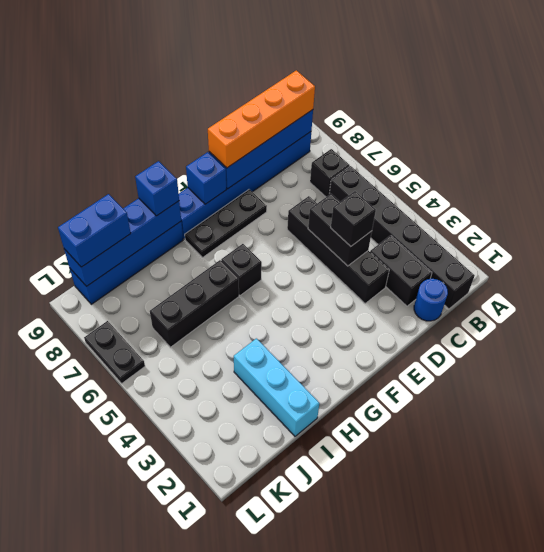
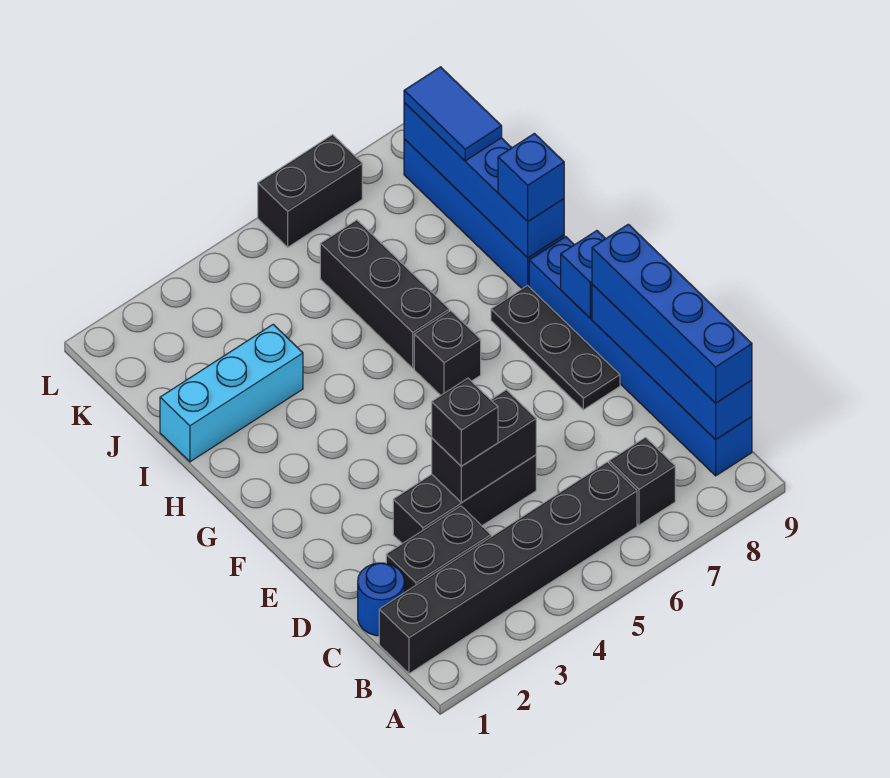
orange brick B9:E9 level 3 -> blue brick B9:E9 level 3
black brick D3:D6 level 1 -> black brick D3:D5 level 1
blue brick J9:K9 level 3 -> blue tile J9:K9 level 3
black plate L6:L7 level 1 -> black brick L6:L7 level 1

